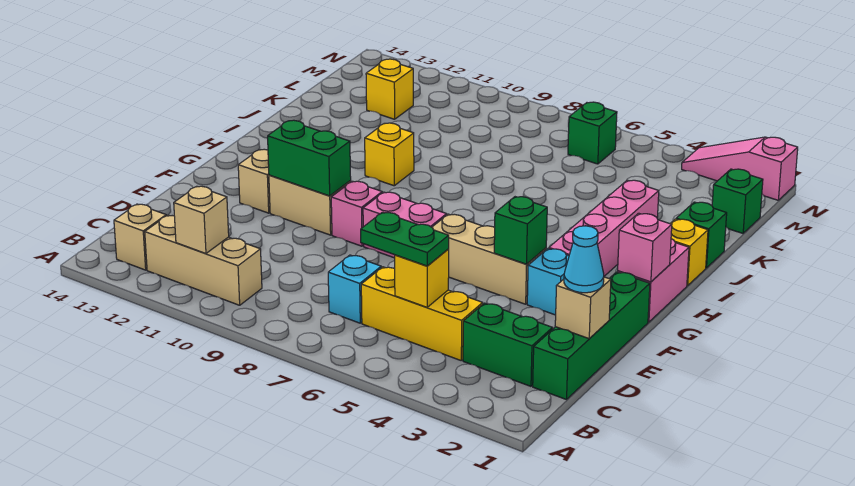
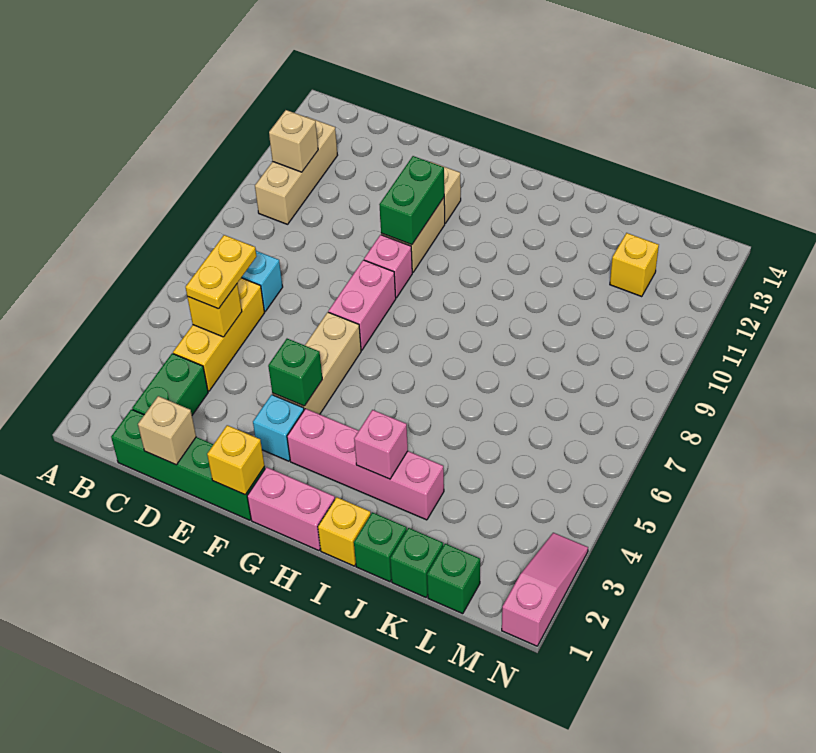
tan brick B13 level 1 -> none
green plate C5:C6 level 3 -> yellow plate C5:C6 level 3
cyan cone D1 level 3 -> none
pink brick G1 level 2 -> pink brick I3 level 2
yellow brick I10 level 1 -> yellow brick F1 level 2
green brick M6 level 1 -> green brick K1 level 1

